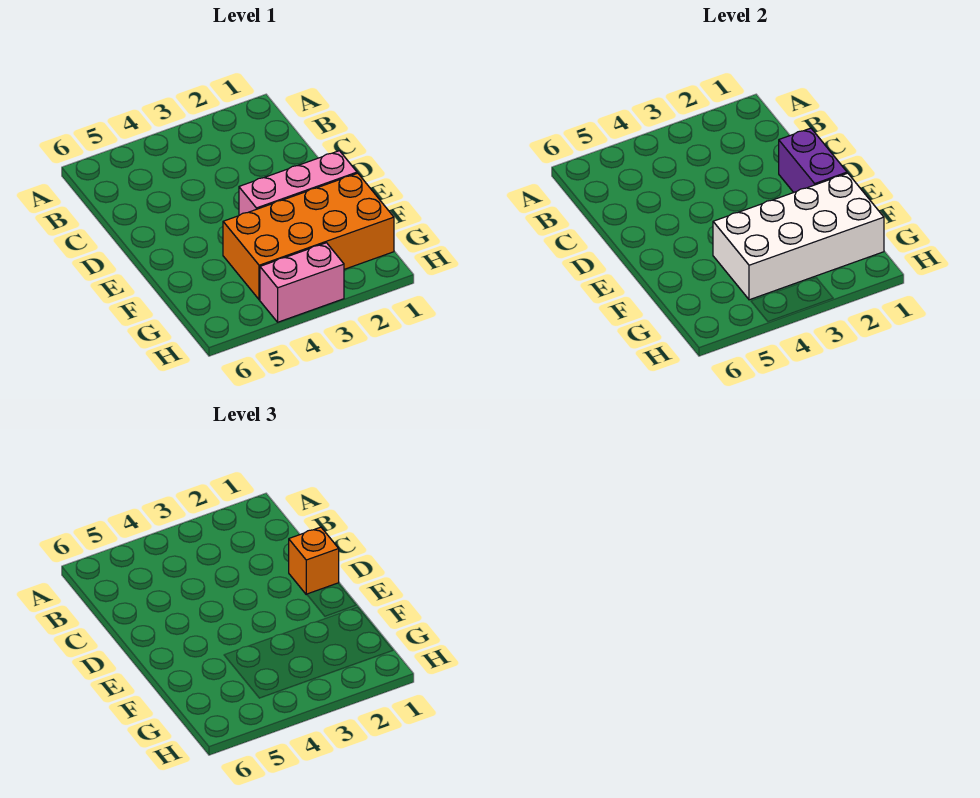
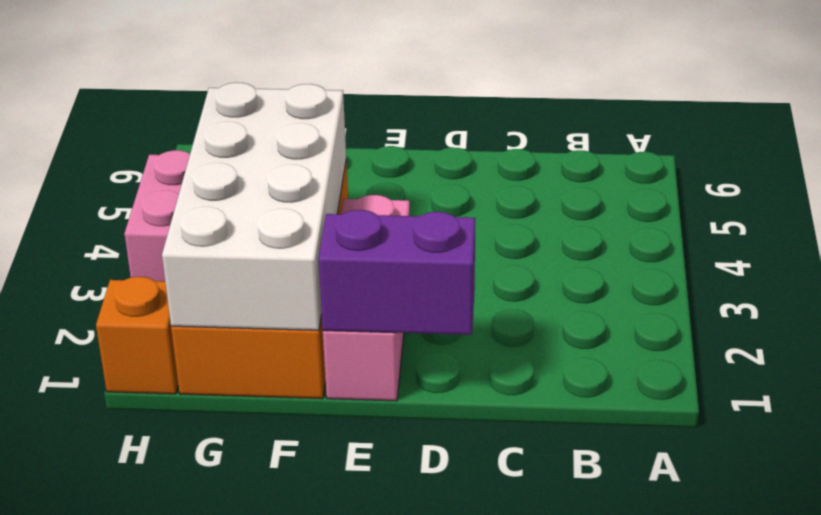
orange brick D1 level 3 -> orange brick H1 level 1

